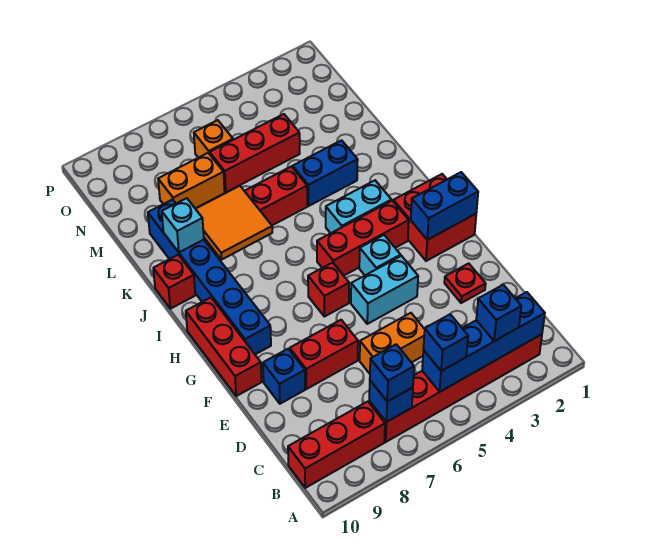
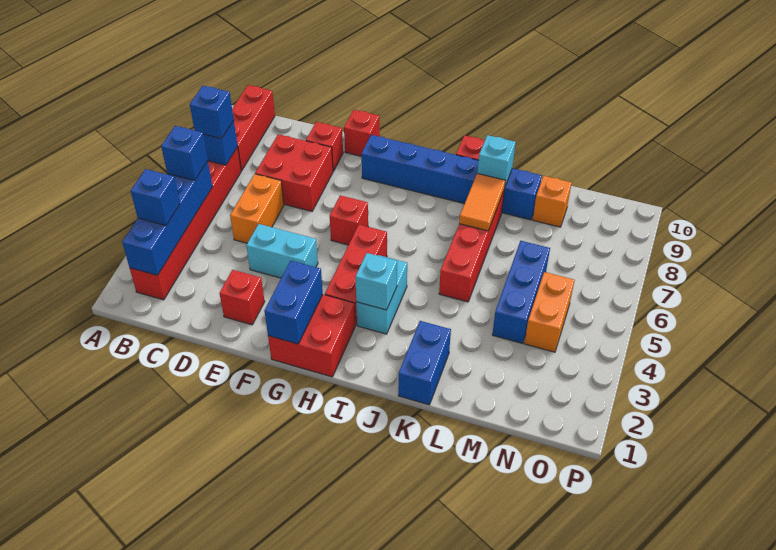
red plate E2 level 1 -> red brick E2 level 1
red brick E7:E8 level 1 -> red brick D7:E8 level 1
blue brick E9 level 1 -> red brick E9 level 1
cyan brick F4:F5 level 1 -> cyan brick E4:F4 level 1
red brick F10:H10 level 1 -> red brick F10 level 1
cyan brick G4 level 1 -> cyan brick I3 level 2
orange tile J7:K8 level 2 -> orange tile K7:K8 level 2
blue brick K3:K4 level 1 -> blue brick K1:K2 level 1
red brick M4:M6 level 1 -> blue brick M4:M6 level 1
orange brick M7:M8 level 1 -> orange brick N4:N5 level 1
orange brick N6 level 1 -> orange brick M9 level 1

